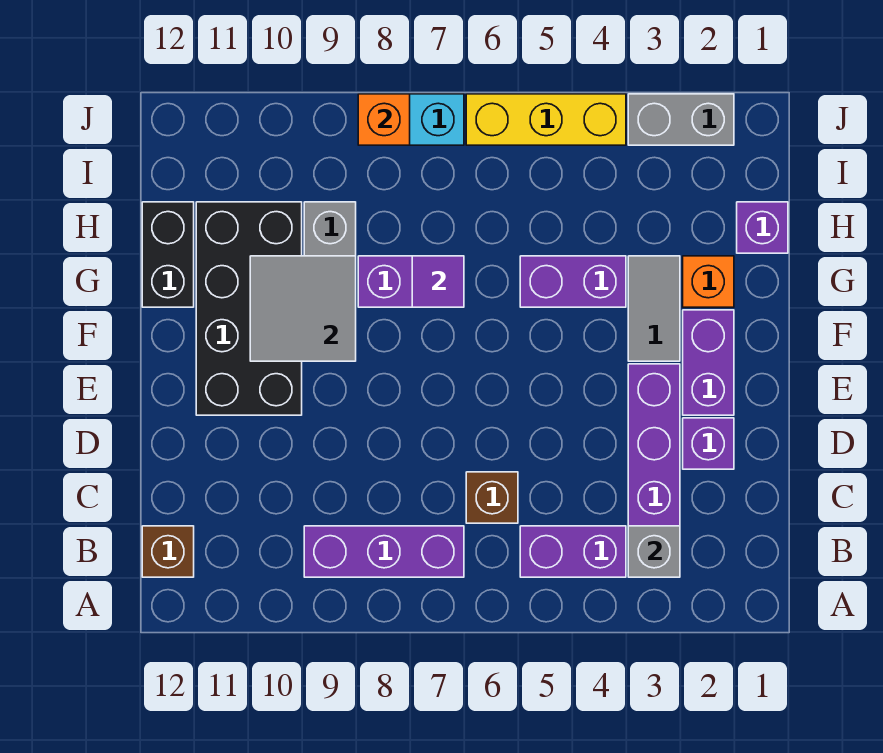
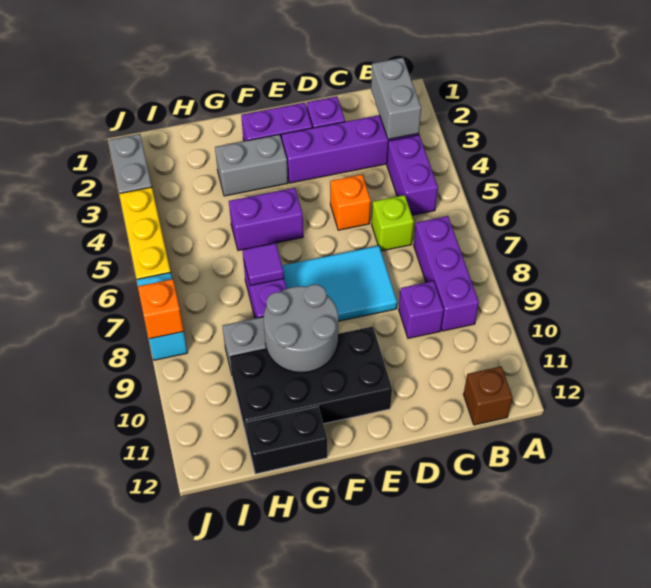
grey brick B3 level 2 -> grey brick B2:B3 level 2
brown brick C6 level 1 -> lime brick C6 level 1
none -> cyan tile D7:F8 level 1
grey tile F3:G3 level 1 -> grey brick F3:G3 level 1
grey tile F9:G10 level 2 -> grey round brick F9:G10 level 2
orange brick G2 level 1 -> orange brick D5 level 1
purple brick G4:G5 level 1 -> purple brick F5:G5 level 1
purple brick H1 level 1 -> purple brick C9 level 1

